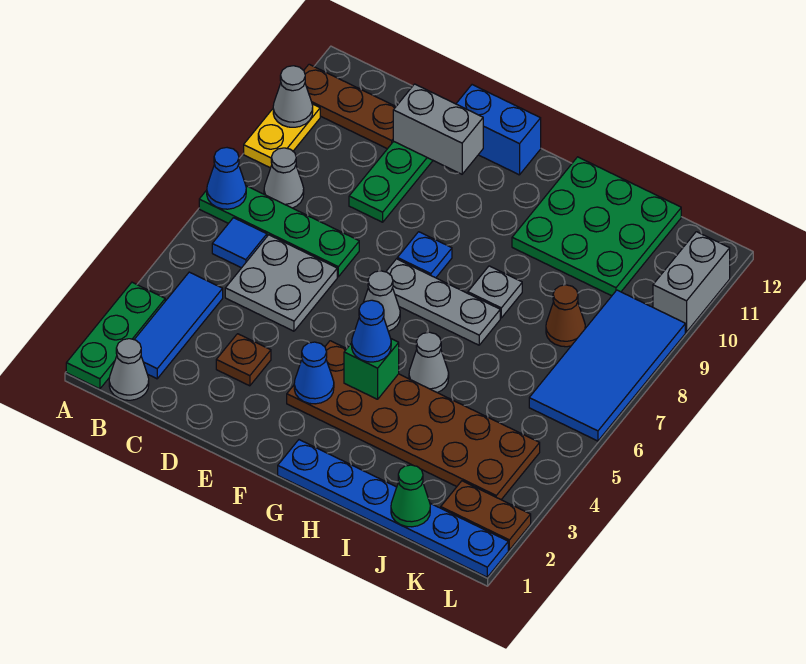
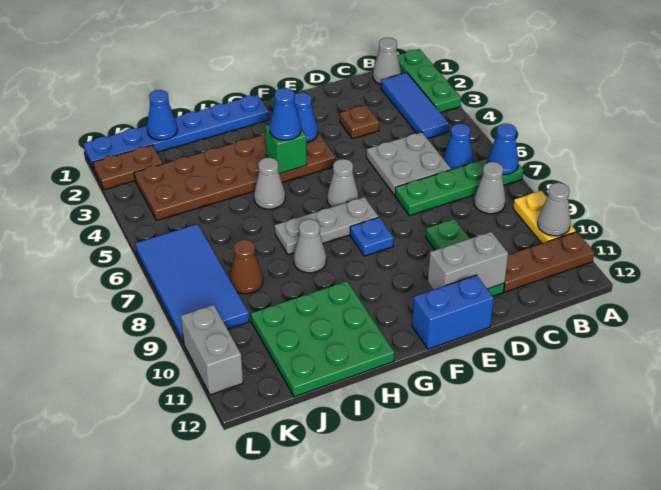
blue tile B6 level 1 -> blue cone B6 level 1
grey plate H8 level 1 -> grey cone H8 level 1
green cone J1 level 2 -> blue cone J1 level 2

